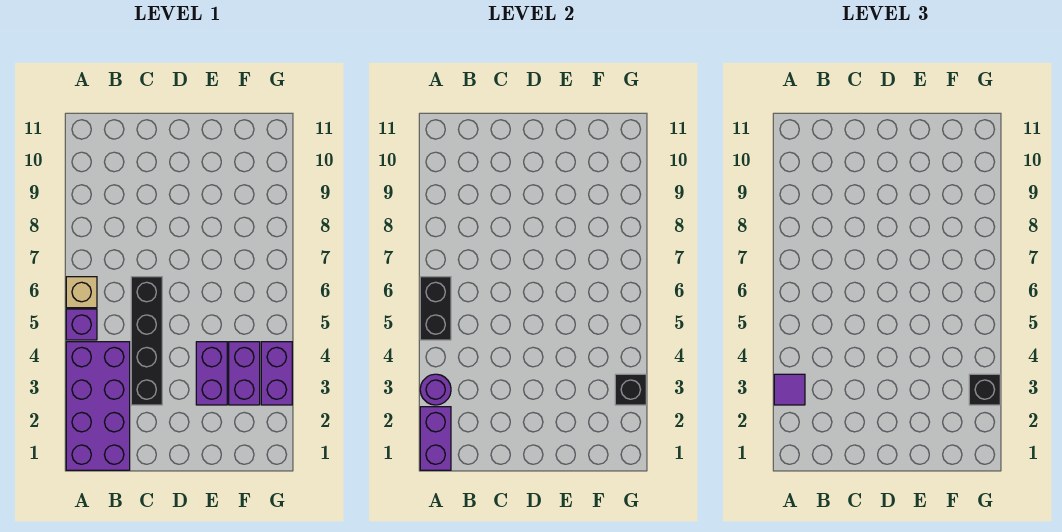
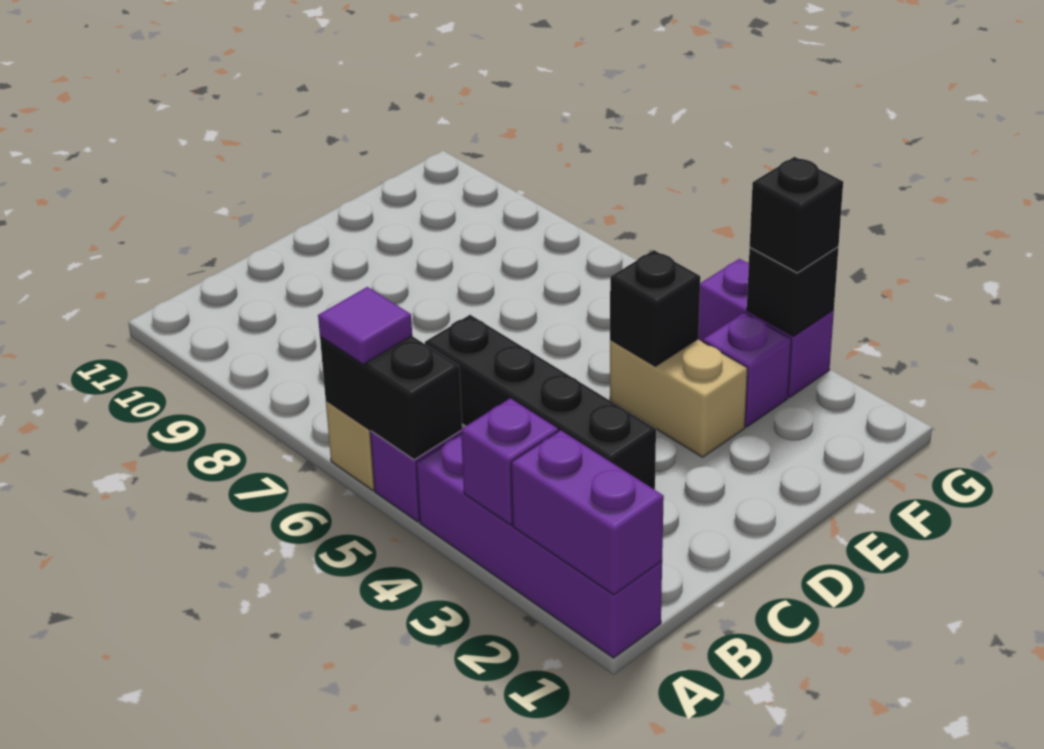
purple brick A1:B4 level 1 -> purple brick A1:A4 level 1
purple round brick A3 level 2 -> purple brick A3 level 2
purple tile A3 level 3 -> purple tile A6 level 3
purple brick E3:E4 level 1 -> tan brick E3:E4 level 1
none -> black brick E4 level 2
purple brick F3:F4 level 1 -> purple brick F3 level 1

